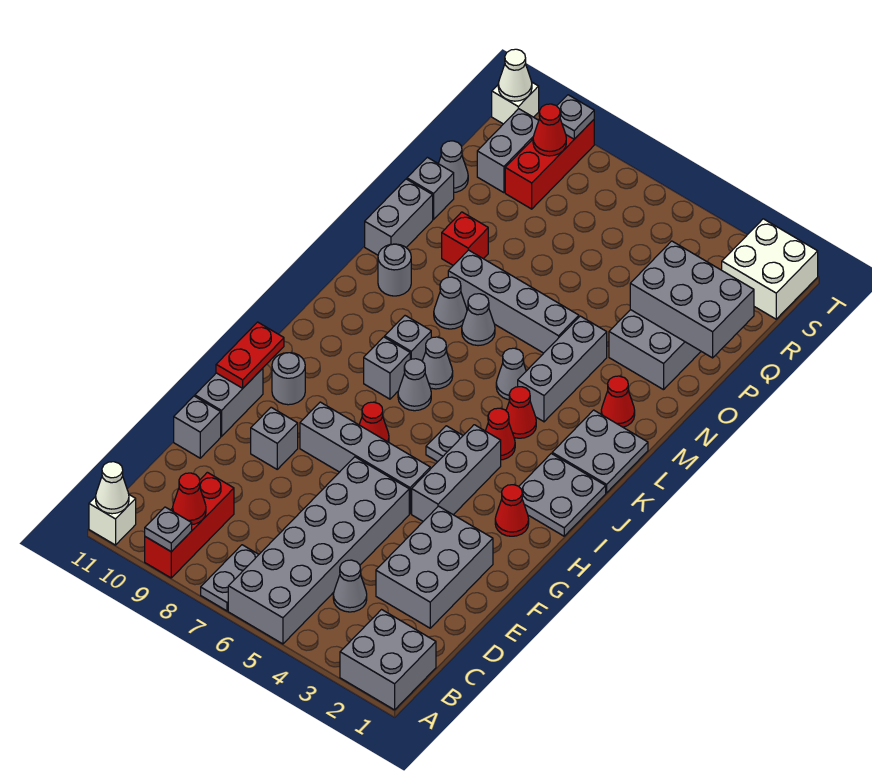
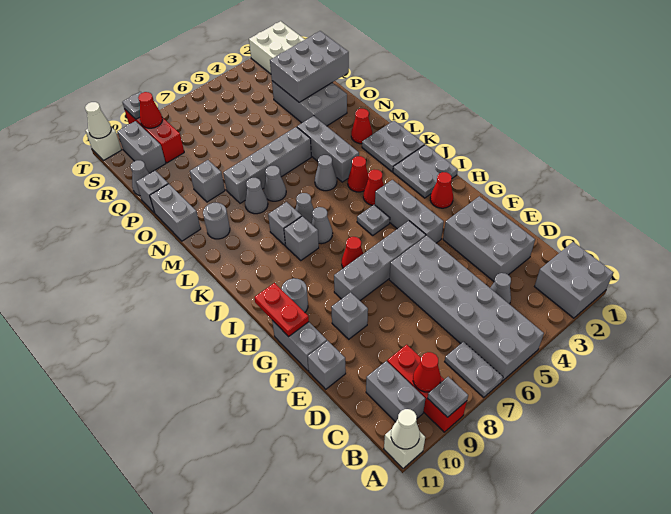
none -> grey brick B10:C10 level 1
red brick O9 level 1 -> grey brick O9 level 1

